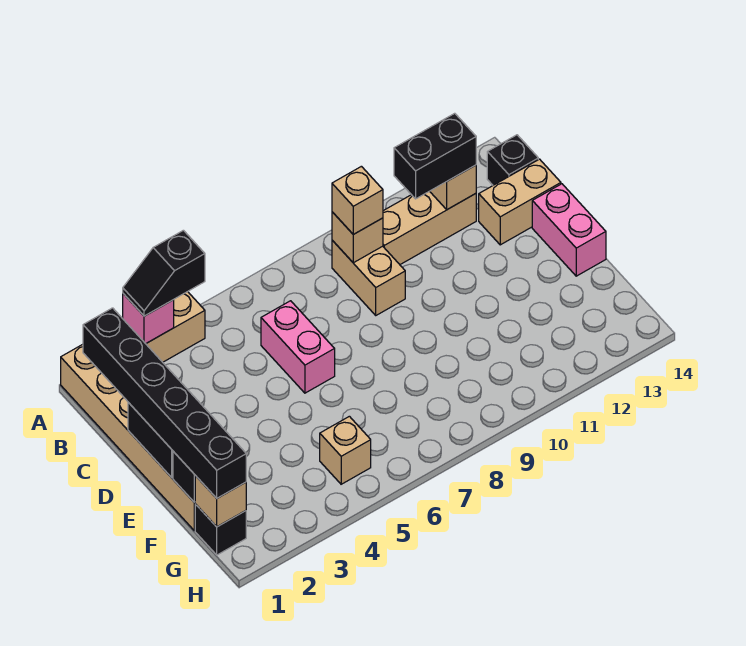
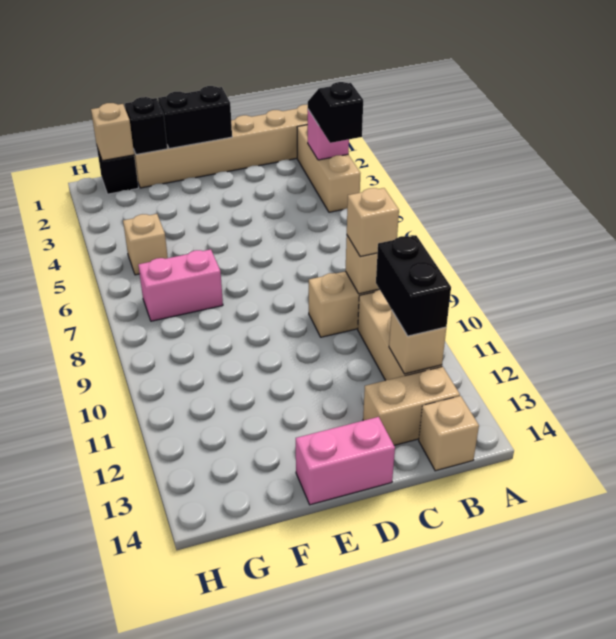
black brick B1:G1 level 3 -> none
black brick B14 level 1 -> tan brick B14 level 1
pink brick C6:D6 level 1 -> pink brick F7:G7 level 1
tan brick C13:C14 level 1 -> tan brick B13:C13 level 1

